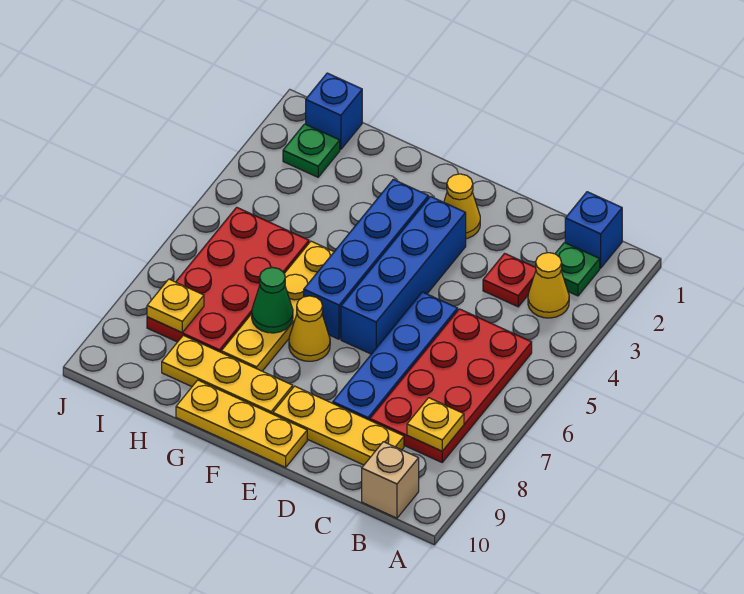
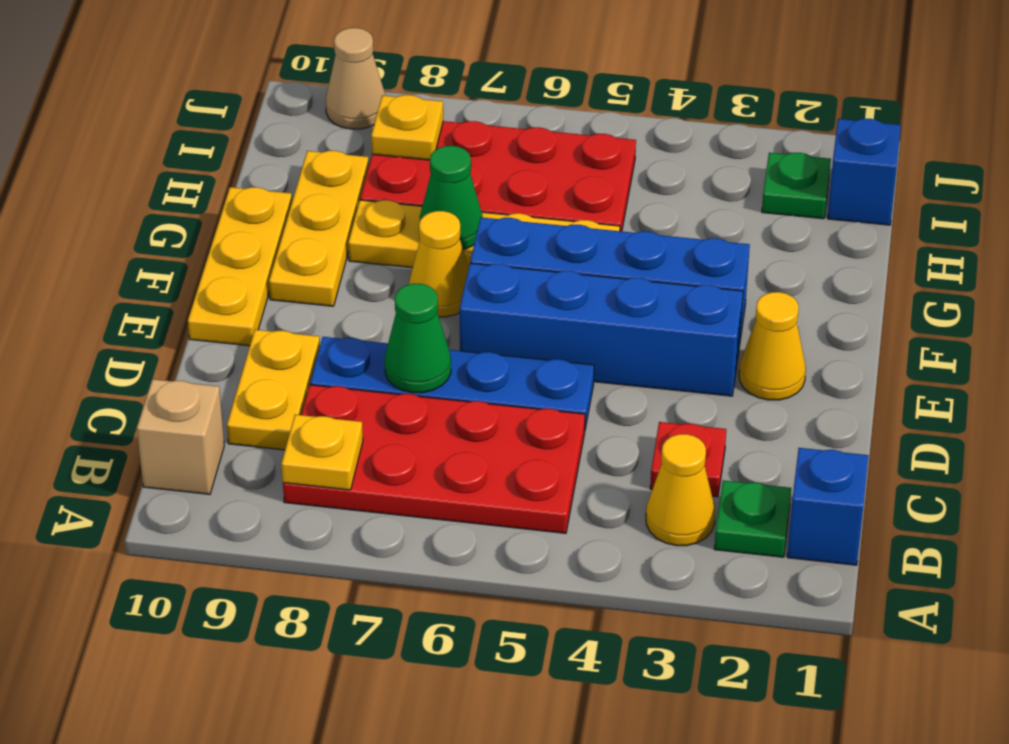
yellow plate C9:E9 level 1 -> yellow plate C9:D9 level 1
none -> green cone D7 level 2
none -> tan cone J9 level 1

